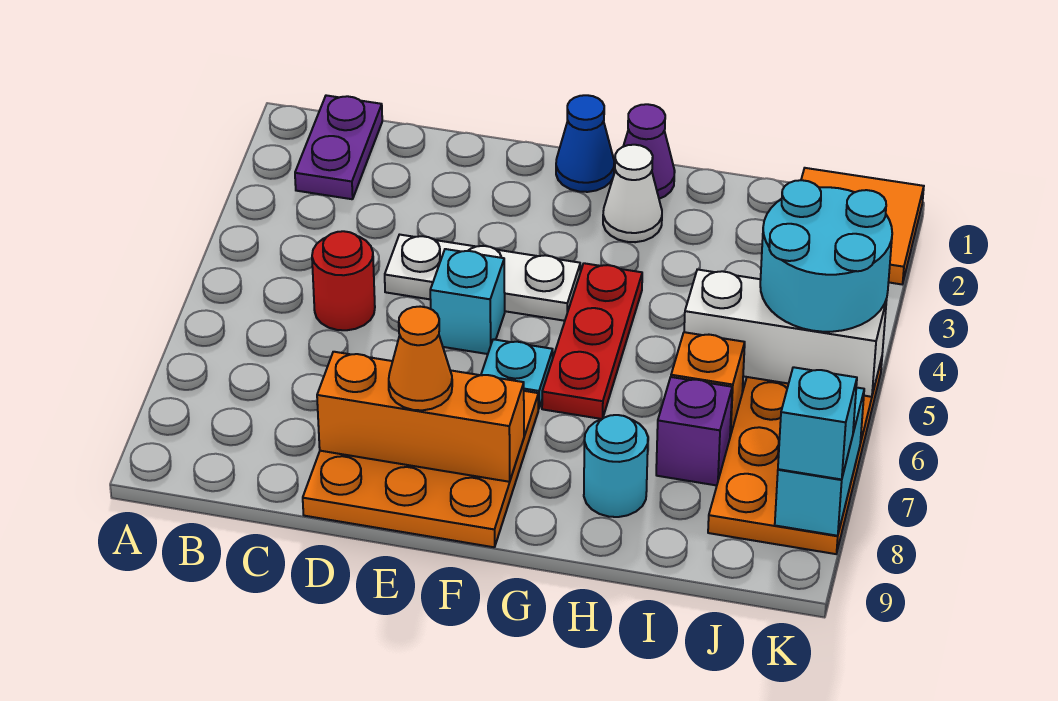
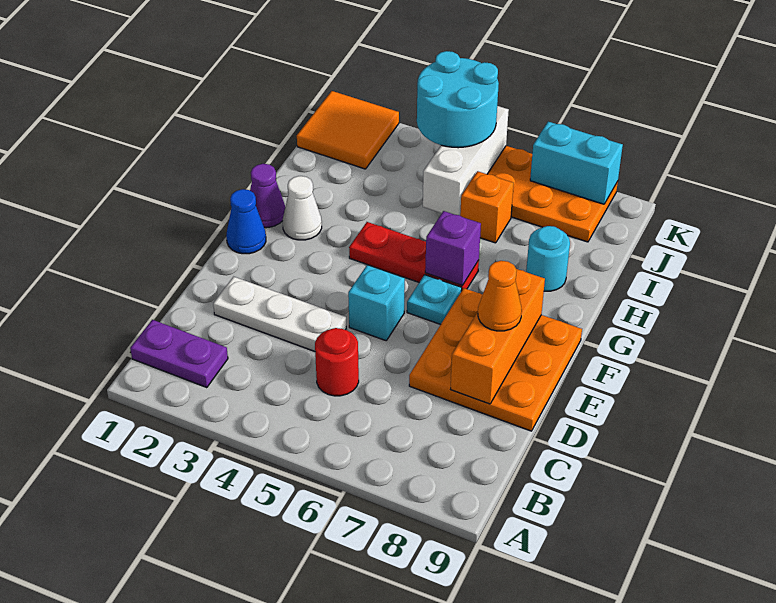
white plate D4:F4 level 1 -> white plate D2:D4 level 1
purple brick I7 level 1 -> purple brick G6 level 2
cyan brick K8 level 3 -> none

